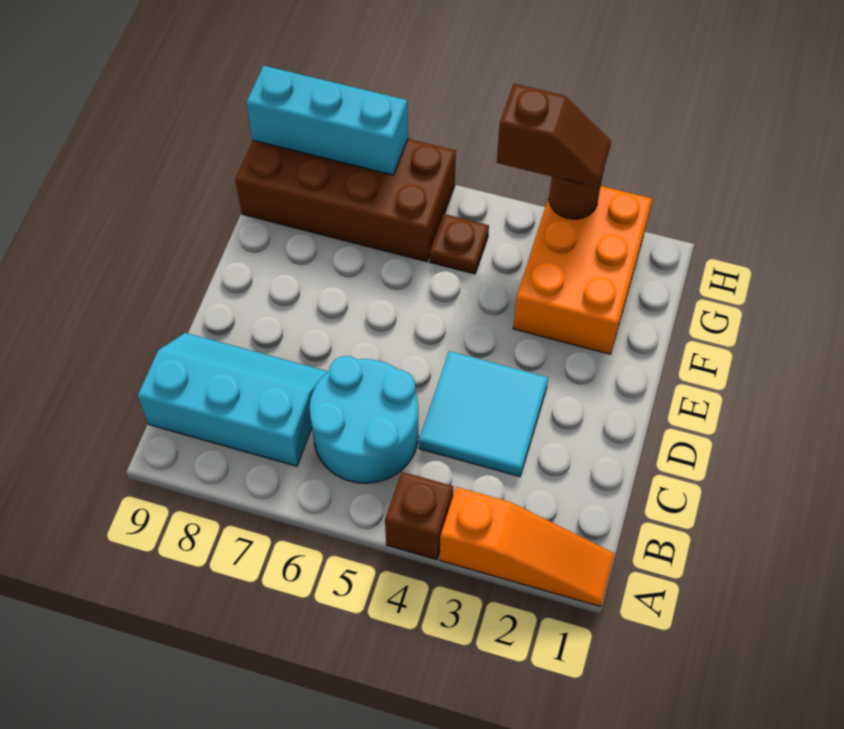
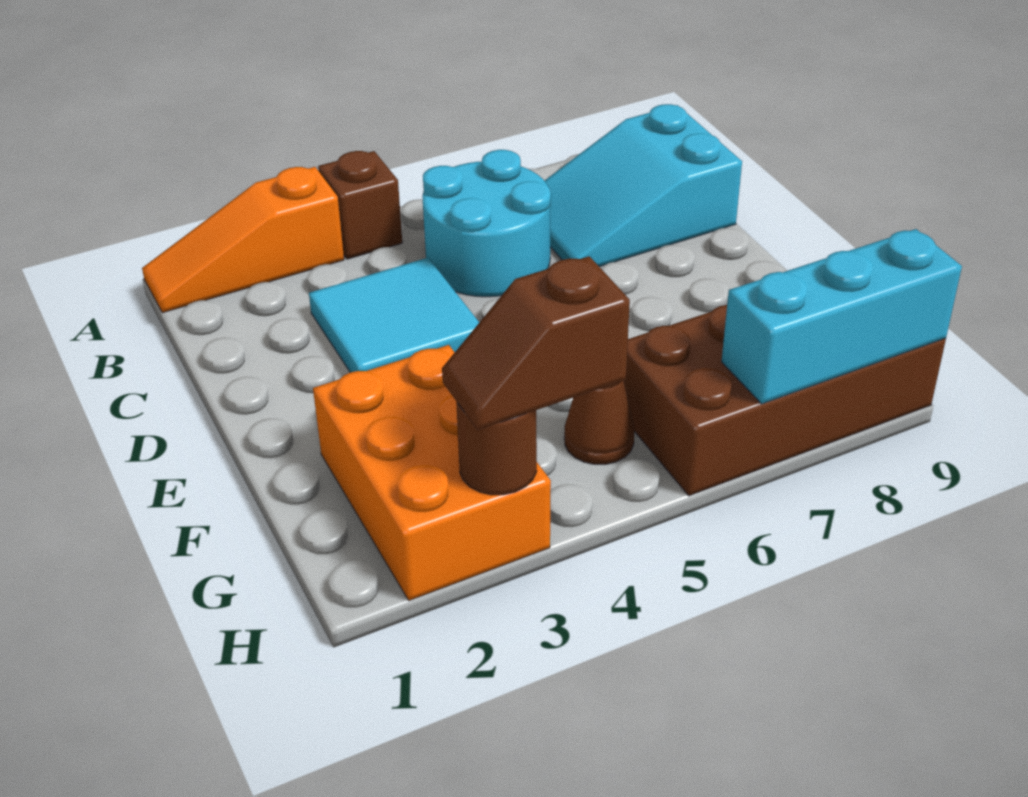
cyan slope B7:C9 level 1 top B -> cyan slope B7:C9 level 1 top 9
brown plate G5 level 1 -> brown cone G5 level 1

